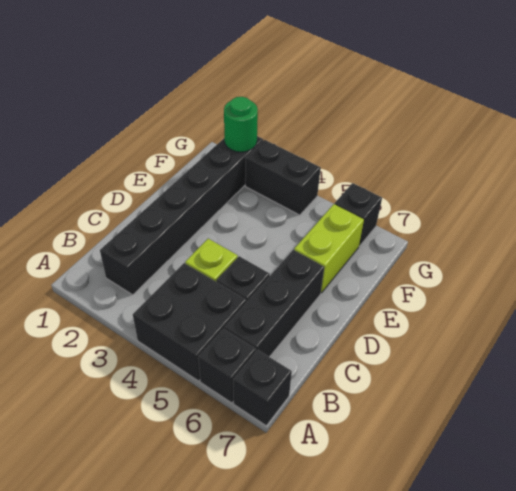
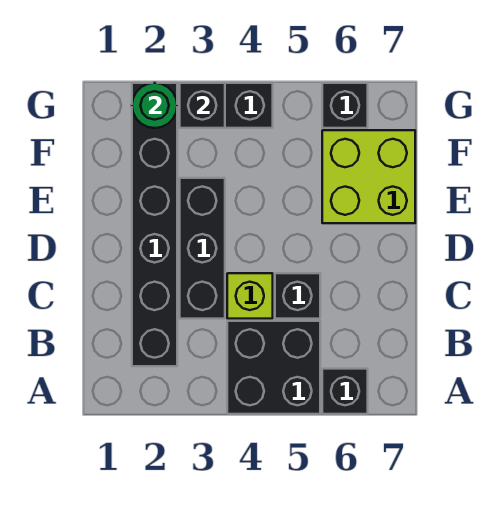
black brick A7 level 1 -> black brick G3 level 2
black brick B6:D6 level 1 -> black brick C3:E3 level 1
lime brick E6:F6 level 1 -> lime brick E6:F7 level 1

